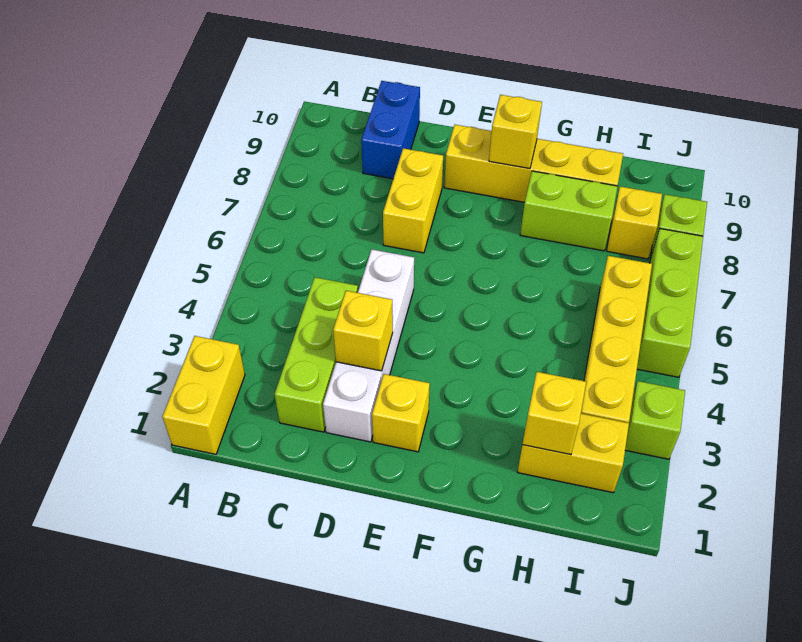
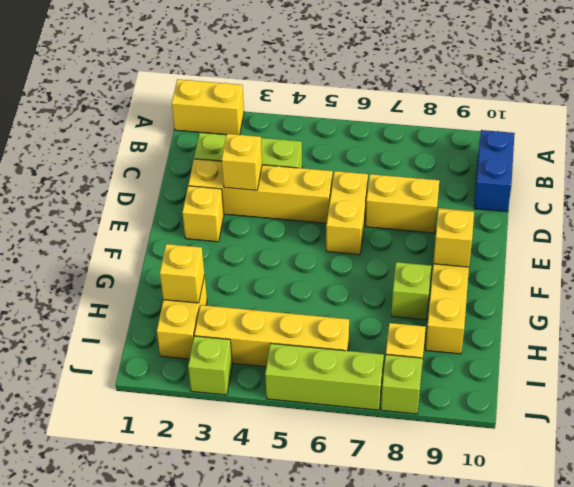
blue brick C9:C10 level 1 -> blue brick B10:C10 level 1
white brick D2:D5 level 1 -> yellow brick D2:D5 level 1
none -> yellow brick D6:E6 level 1
lime brick G8:H8 level 1 -> lime brick G8 level 1

